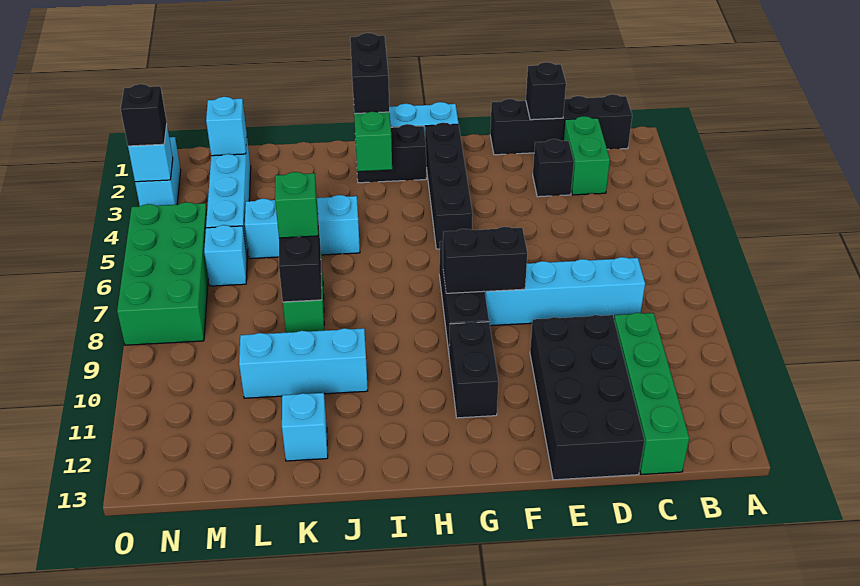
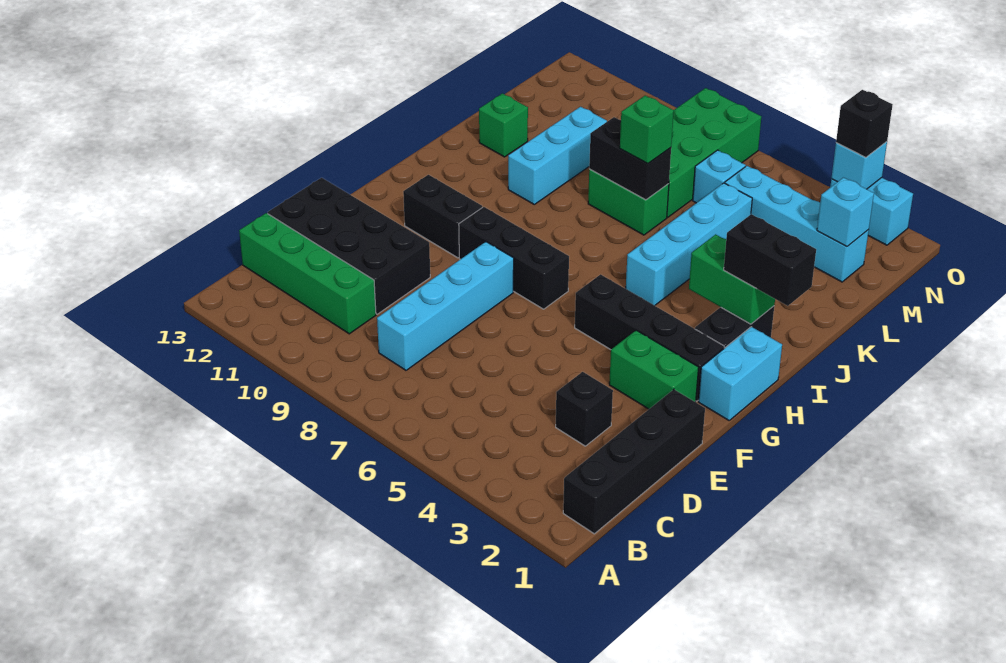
green brick C2:C3 level 1 -> green brick F2:F3 level 1
black brick D1 level 2 -> none
black brick F8:G8 level 2 -> none
cyan brick J5:L5 level 1 -> cyan brick I5:L5 level 1
cyan brick K12 level 1 -> green brick K12 level 1
green brick N5:O8 level 1 -> green brick L7:O8 level 1

